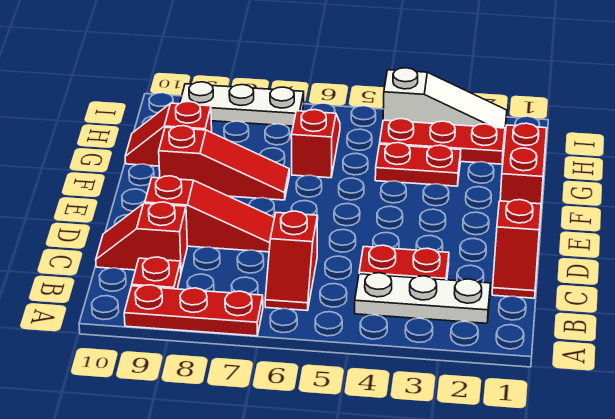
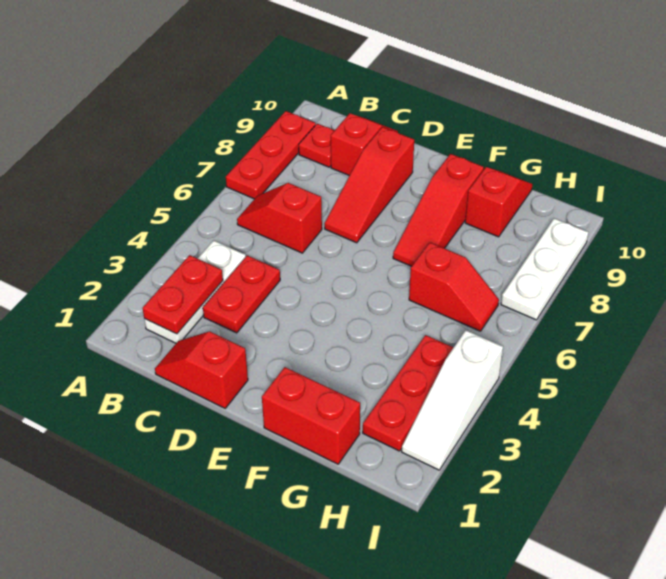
red plate G3:G4 level 1 -> red plate B2:B3 level 2

